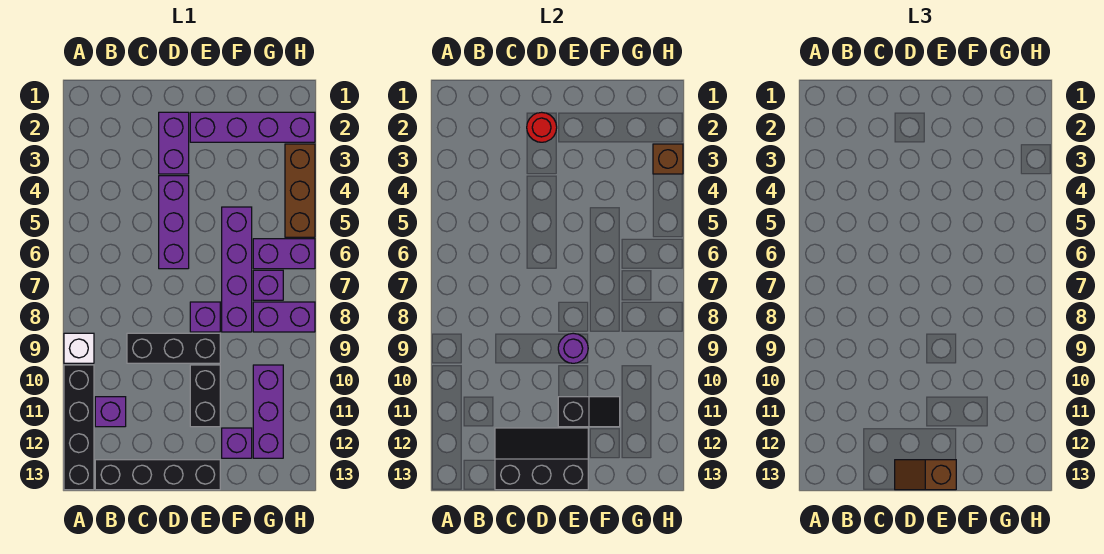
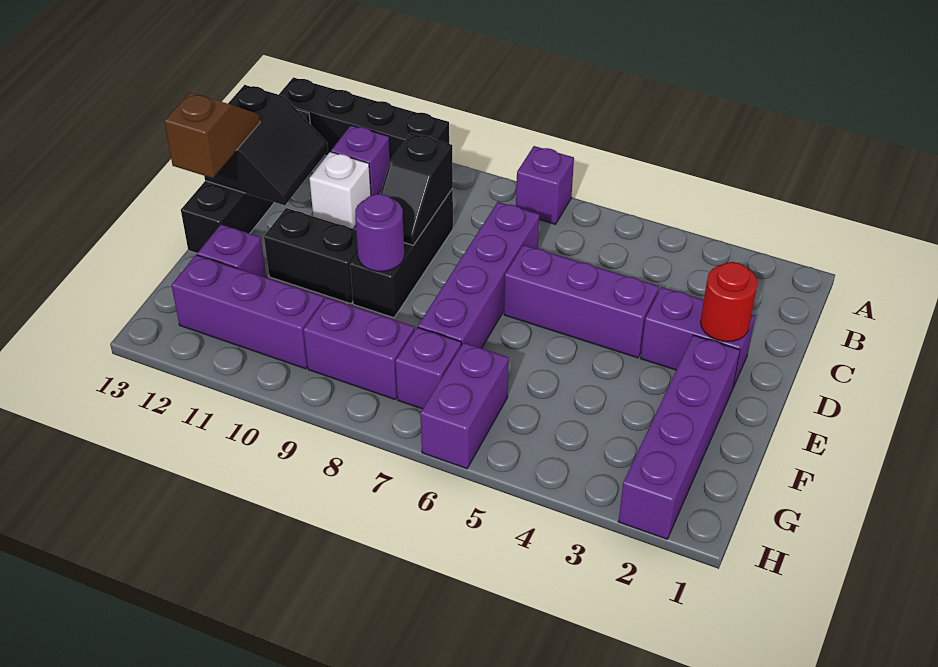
white brick A9 level 1 -> white brick C11 level 1
black slope C12:E13 level 2 top 13 -> black slope C12:D13 level 2 top 13
purple brick E8 level 1 -> purple brick A7 level 1
black slope E11:F11 level 2 top E -> black slope C9:D9 level 2 top C
purple brick F5:F8 level 1 -> purple brick C7:F7 level 1
purple brick G8:H8 level 1 -> purple brick G8:G9 level 1
brown brick H3:H5 level 1 -> none
brown brick H3 level 2 -> none

